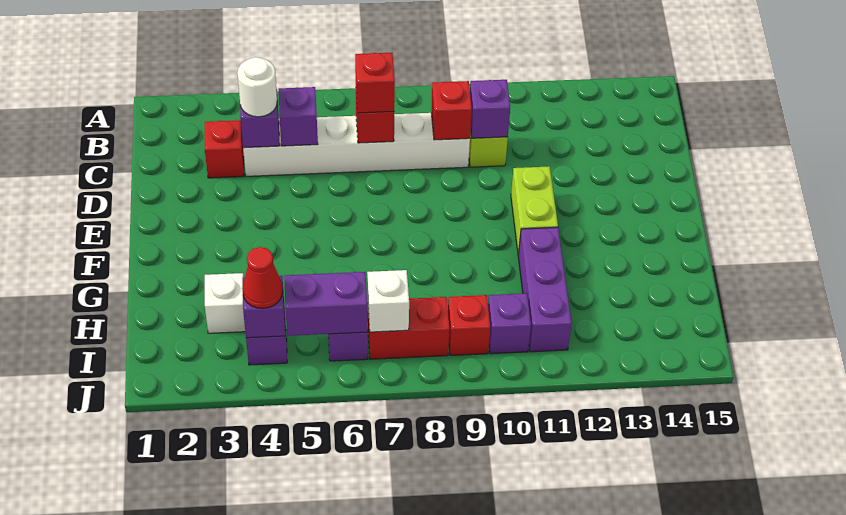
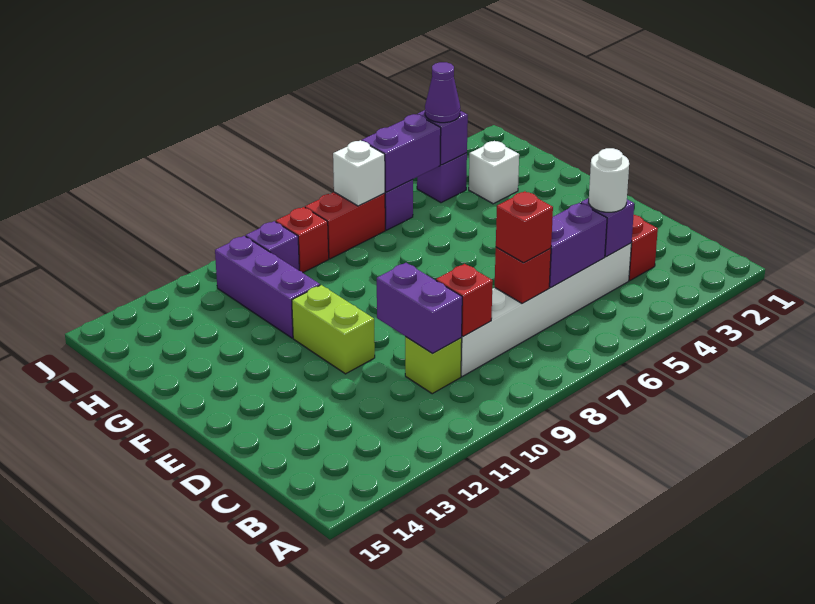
purple brick C5 level 2 -> purple brick C5:C6 level 2
purple brick C10 level 2 -> purple brick C10:D10 level 2
red cone I4 level 3 -> purple cone I4 level 3

